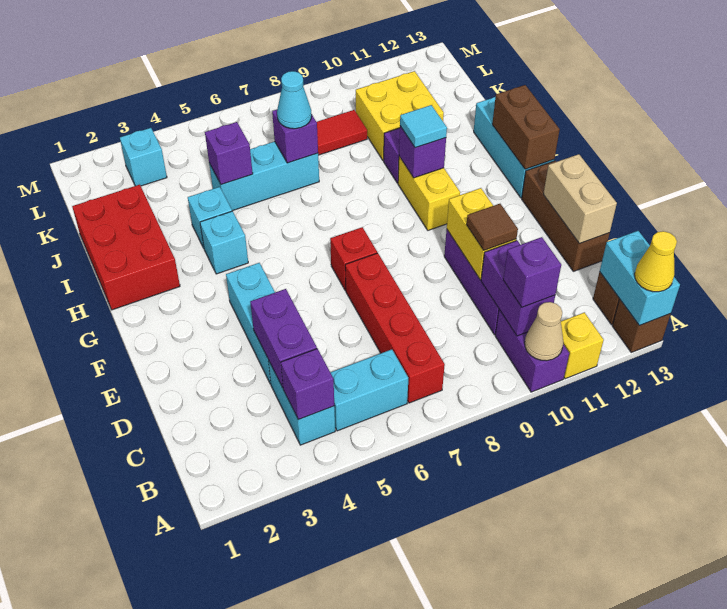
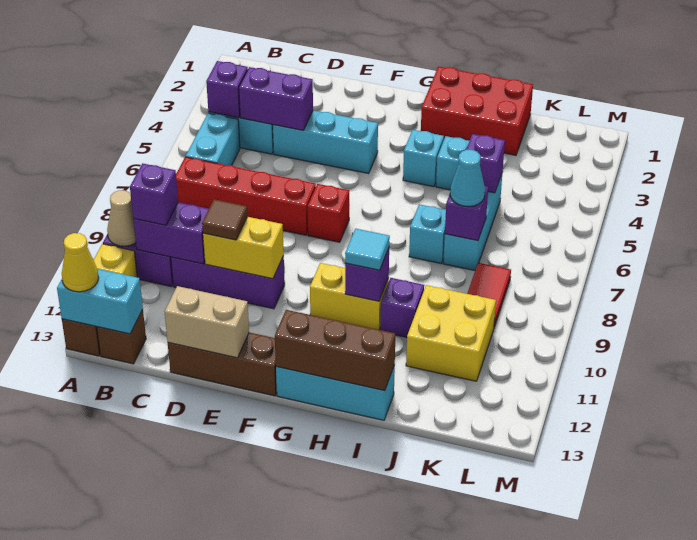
brown brick G13:H13 level 2 -> brown brick G13:I13 level 2
cyan brick L3 level 1 -> cyan brick I7 level 1

